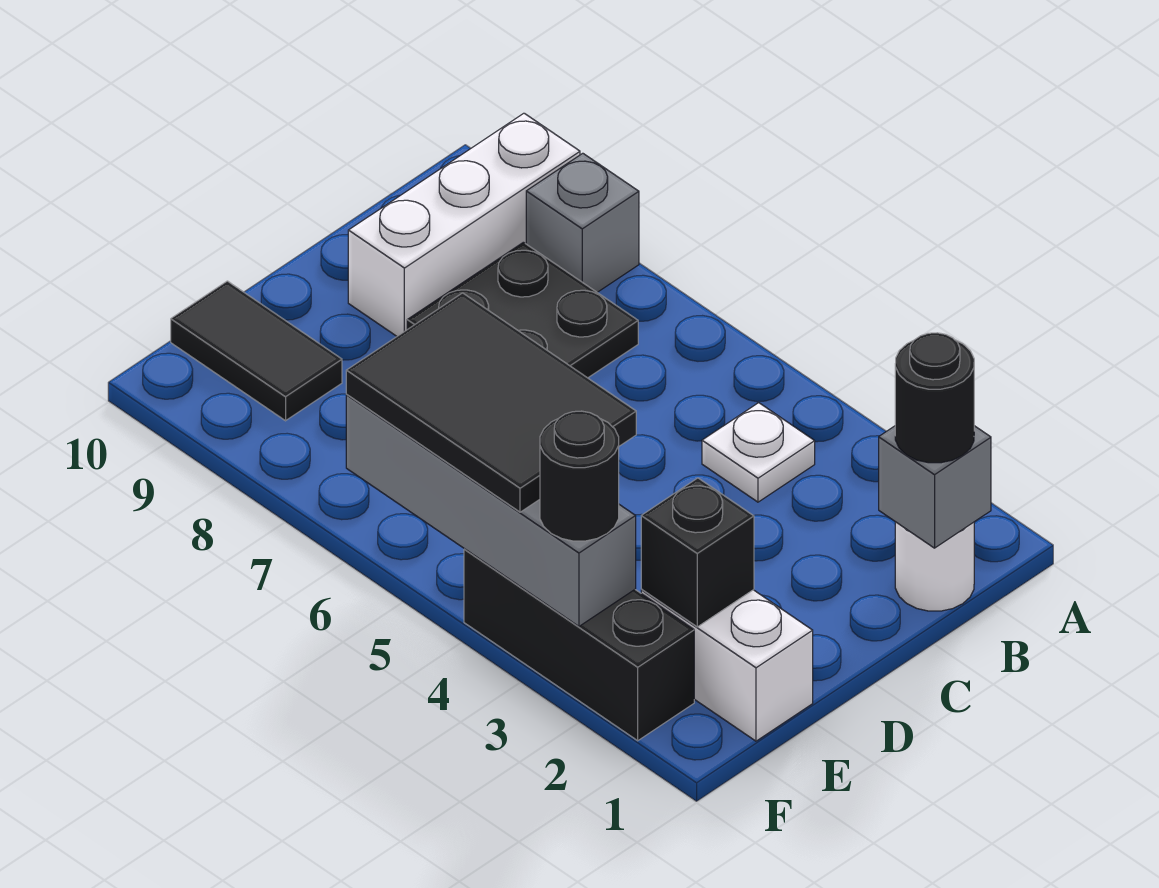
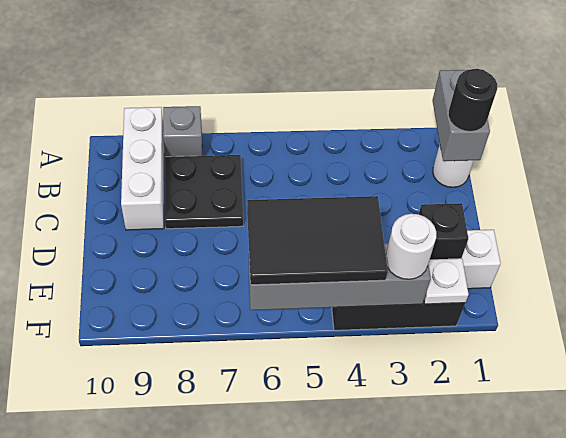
grey brick B1 level 2 -> grey brick A1:B1 level 2
white plate B4 level 1 -> white plate F2 level 2
black tile E9:E10 level 1 -> none
black round brick F3 level 3 -> white round brick F3 level 3

